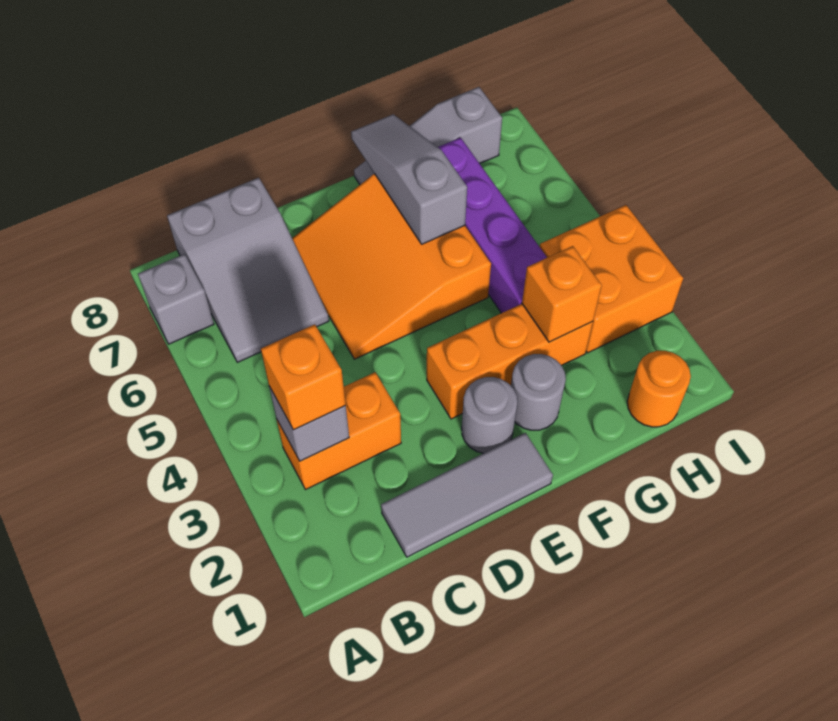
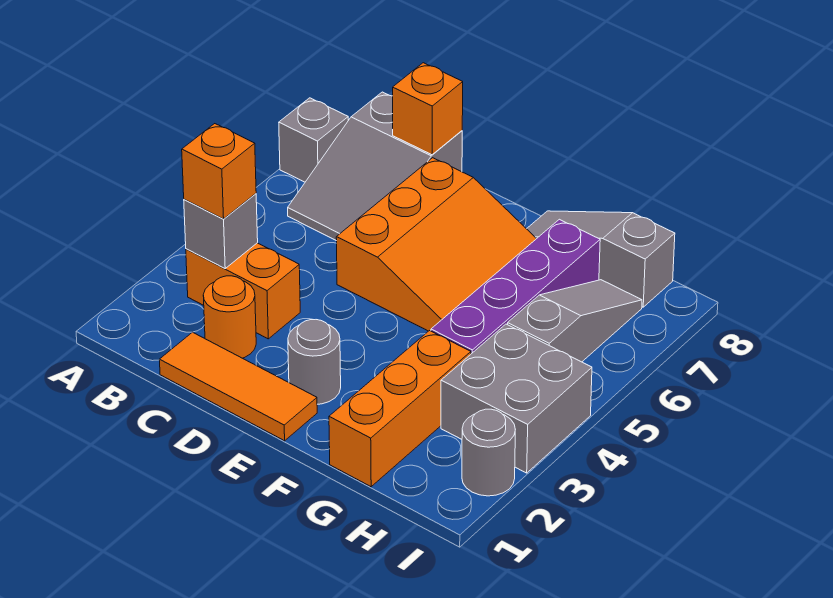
grey tile C1:E1 level 1 -> orange tile C1:E1 level 1
orange slope D5:F7 level 1 top F -> orange slope D5:F7 level 1 top D
orange brick E3:G3 level 1 -> orange brick G1:G3 level 1
grey round brick F2 level 1 -> grey round brick I2 level 1
grey slope F6:F8 level 2 top 6 -> grey slope H5:H7 level 1 top 5
orange brick G3 level 2 -> orange brick C8 level 2
orange round brick H1 level 1 -> orange round brick C2 level 1
orange brick H3:I4 level 1 -> grey brick H3:I4 level 1

